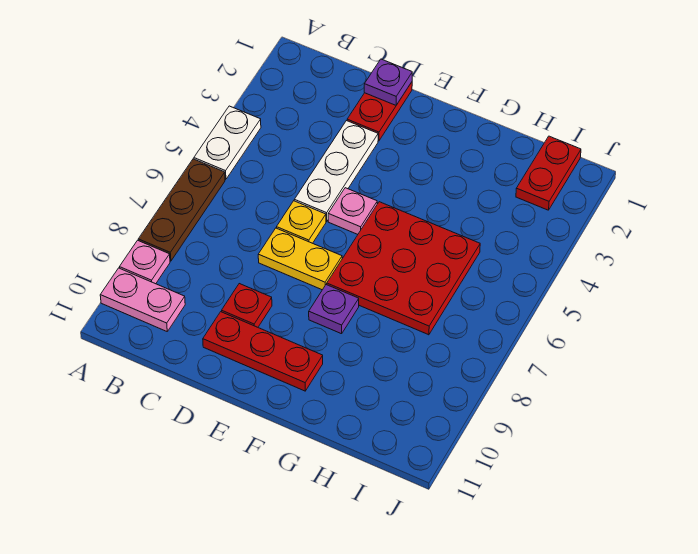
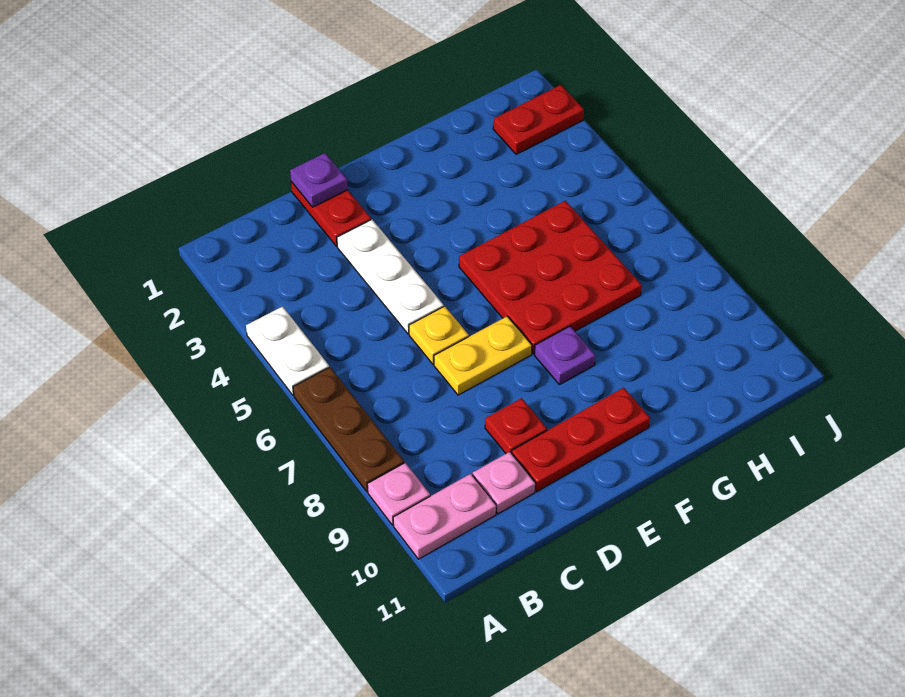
pink plate E5 level 1 -> pink plate C10 level 1
red plate I1:I2 level 1 -> red plate I2:J2 level 1

